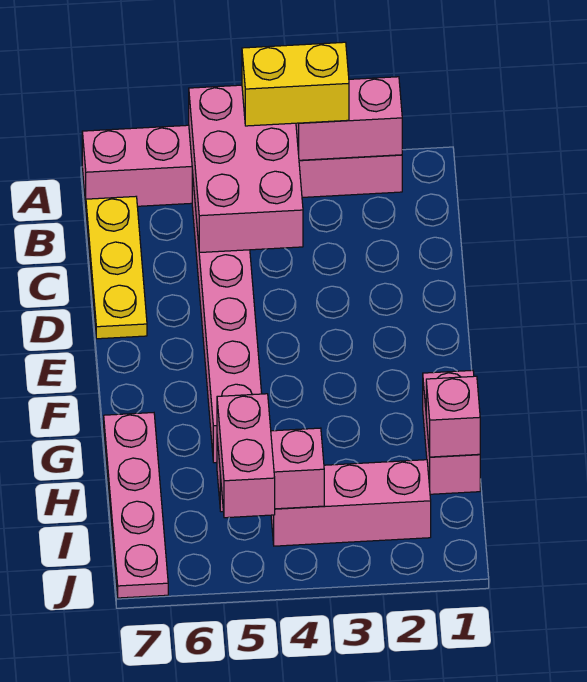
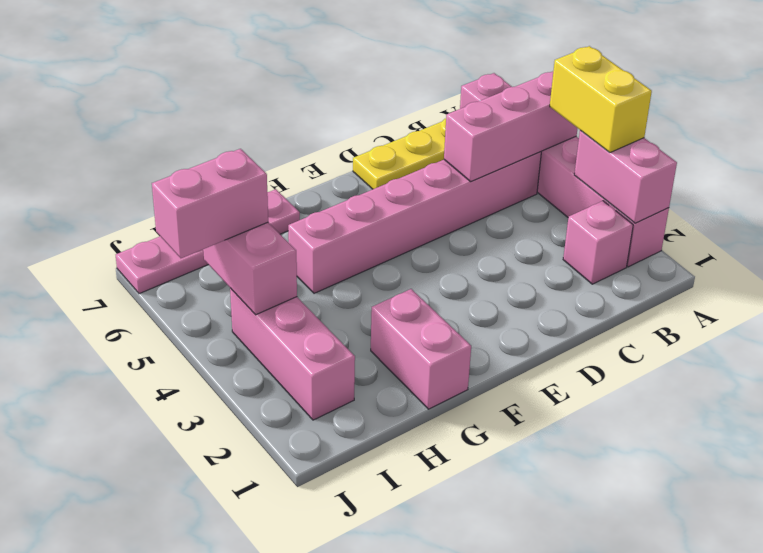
pink brick A4:C5 level 2 -> pink brick A5:C5 level 2
pink brick G1:H1 level 1 -> pink brick G1:G2 level 1
pink brick H1 level 2 -> pink brick B2 level 1

